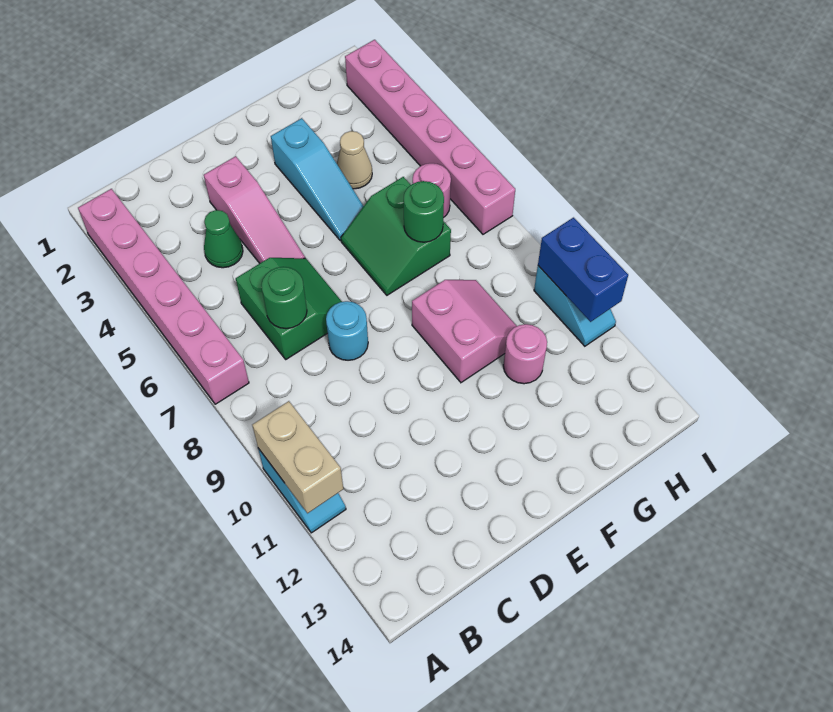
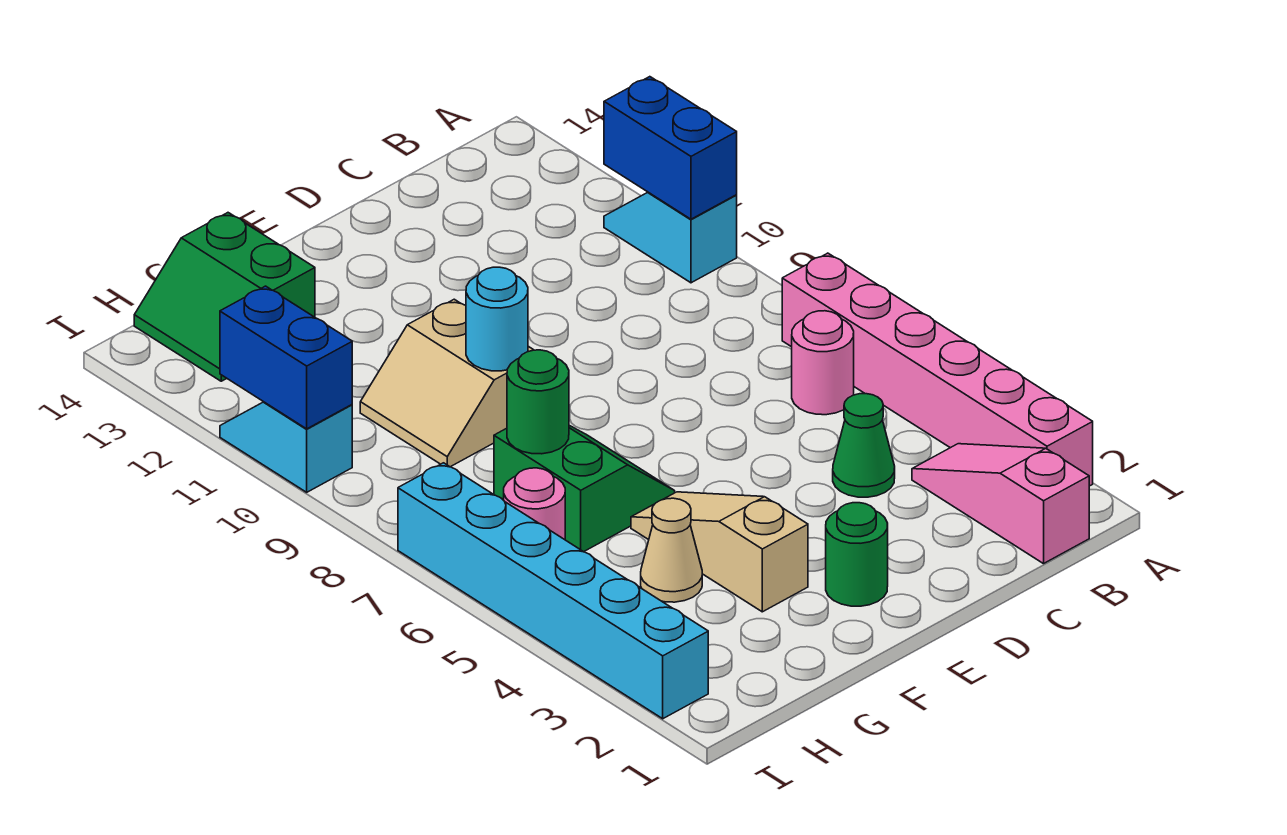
tan brick A10:A11 level 2 -> blue brick A10:A11 level 2
green slope C6:D7 level 1 top C -> green slope G13:H14 level 1 top G
green round brick C7 level 2 -> green round brick E2 level 1
pink slope D3:D5 level 1 top 3 -> pink slope B1:B3 level 1 top 1
cyan round brick D8 level 1 -> cyan round brick F9 level 2
cyan slope F3:F5 level 1 top 3 -> tan slope F3:F5 level 1 top 3
pink slope F9:G10 level 1 top F -> tan slope F9:G10 level 1 top F
pink round brick G11 level 1 -> pink round brick B6 level 1
pink brick I2:I7 level 1 -> cyan brick I2:I7 level 1

